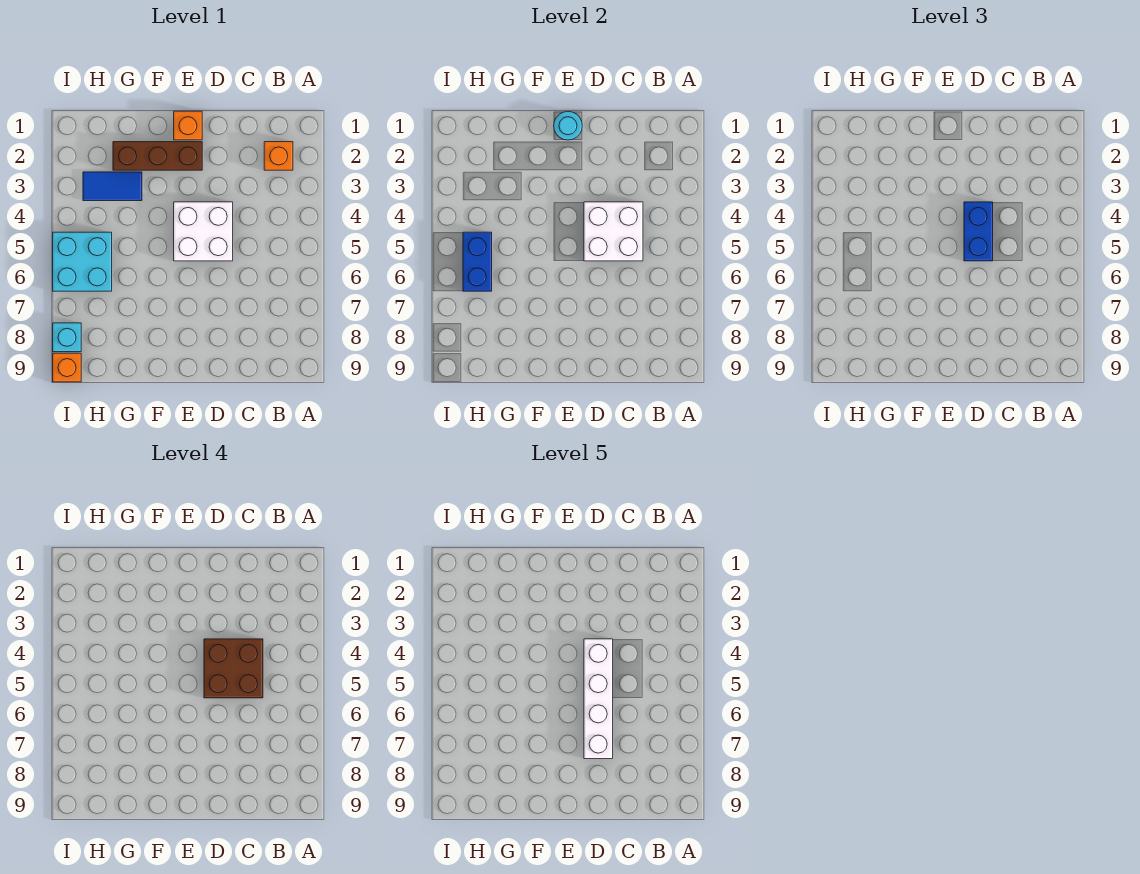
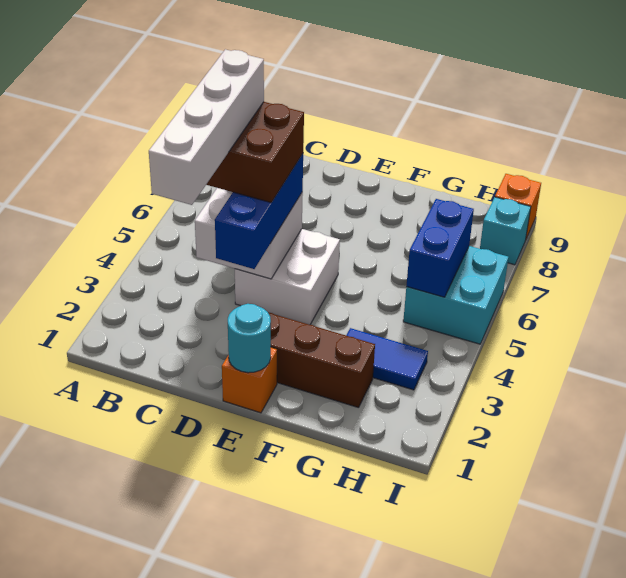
orange brick B2 level 1 -> none
blue brick D4:D5 level 3 -> blue brick D3:D5 level 3
white brick D4:D7 level 5 -> white brick C2:C5 level 5

